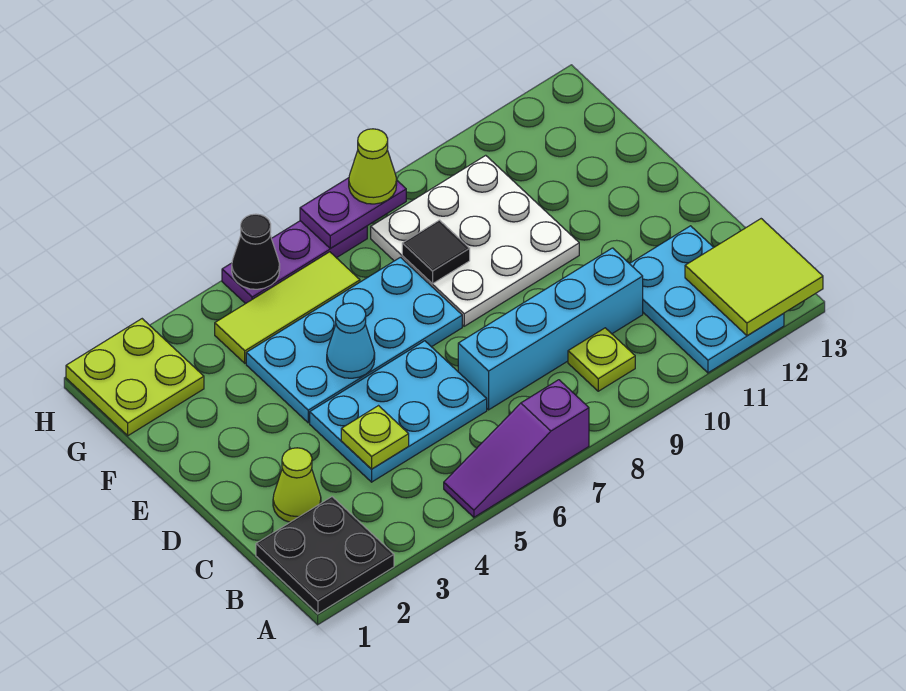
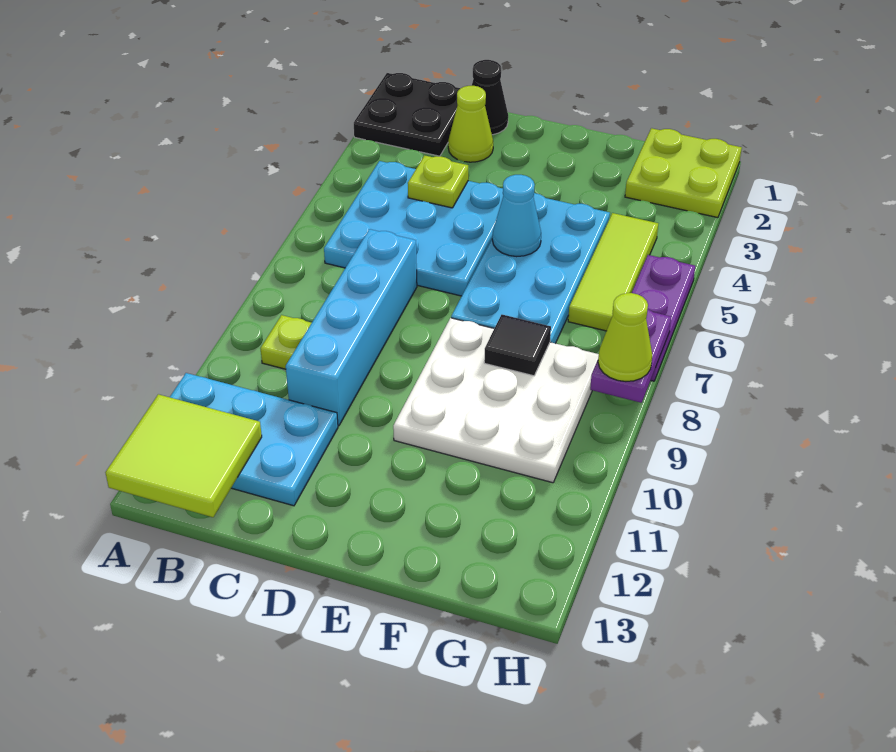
purple slope A5:A7 level 1 top 7 -> none
cyan plate C4:D6 level 1 -> cyan plate B4:D6 level 1
black cone H5 level 2 -> black cone C1 level 1

